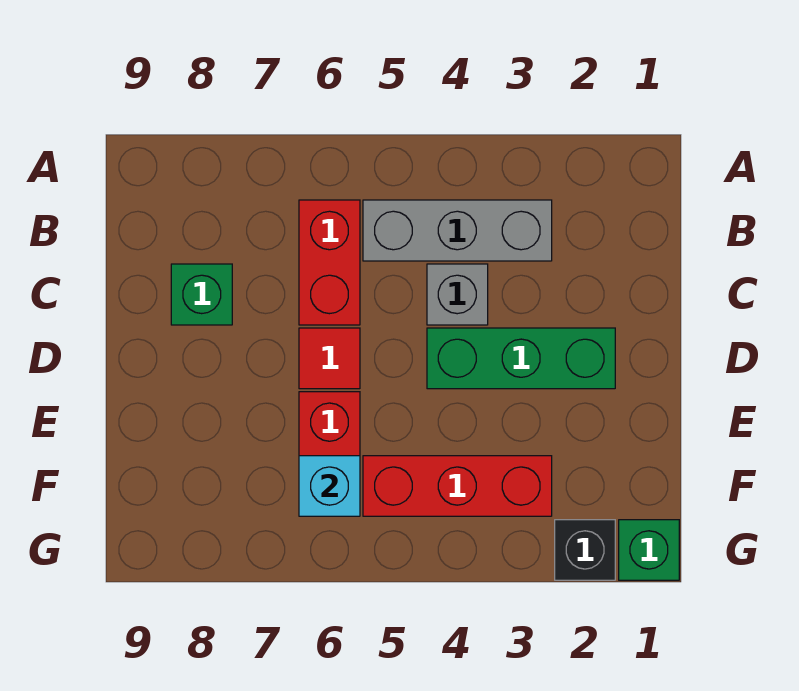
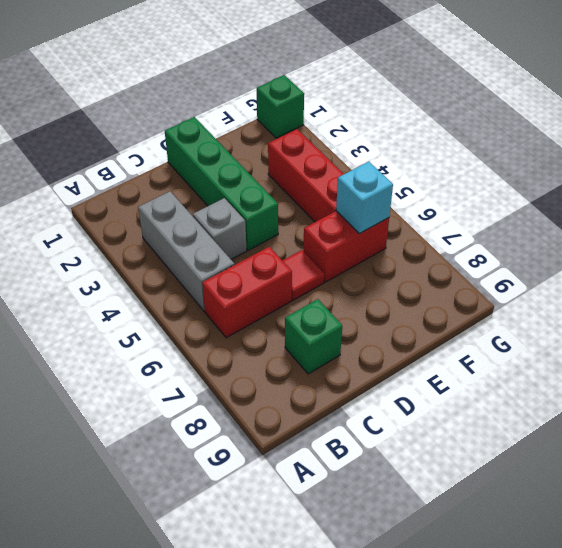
green brick D2:D4 level 1 -> green brick D1:D4 level 1
black brick G2 level 1 -> none

